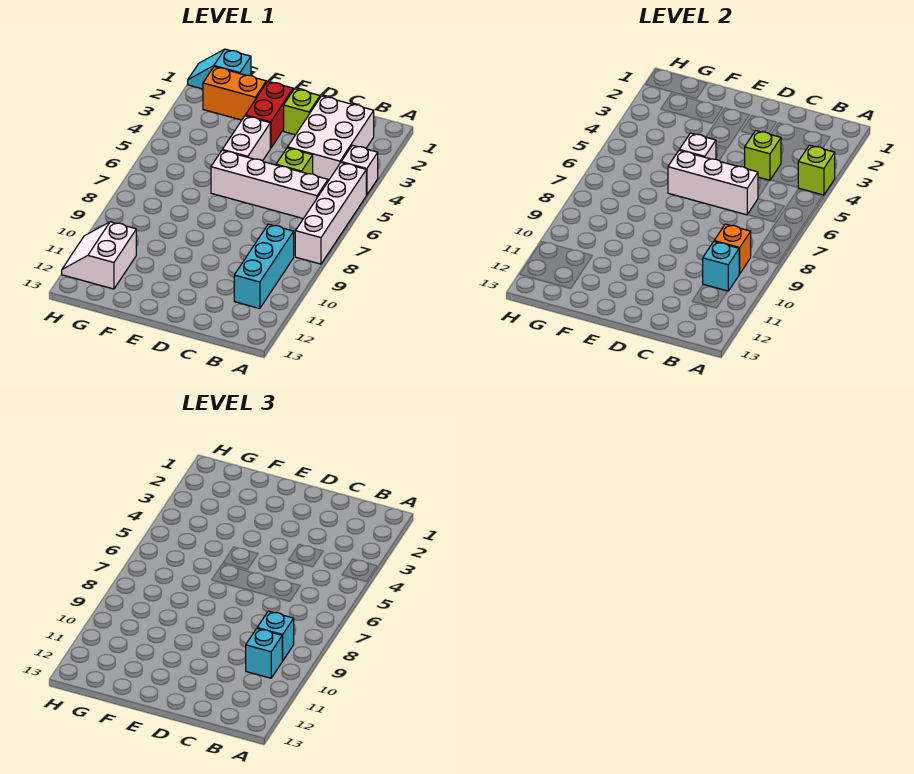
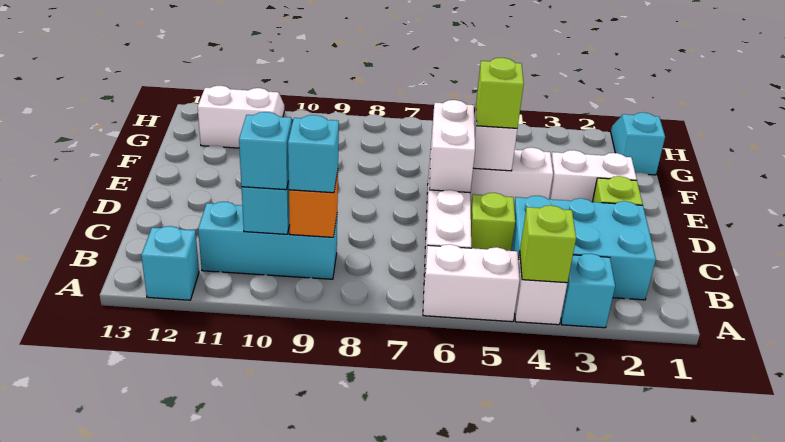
none -> cyan brick A3 level 1
white brick A5:A8 level 1 -> white brick A5:A6 level 1
none -> cyan brick A12 level 1
white brick B2:C4 level 1 -> cyan brick B2:C4 level 1
lime brick C4 level 2 -> lime brick E5 level 3
white brick C6:E6 level 2 -> white brick D6:E6 level 2
red brick E2:E3 level 1 -> white brick E2:E3 level 1
orange brick F2:G2 level 1 -> none

